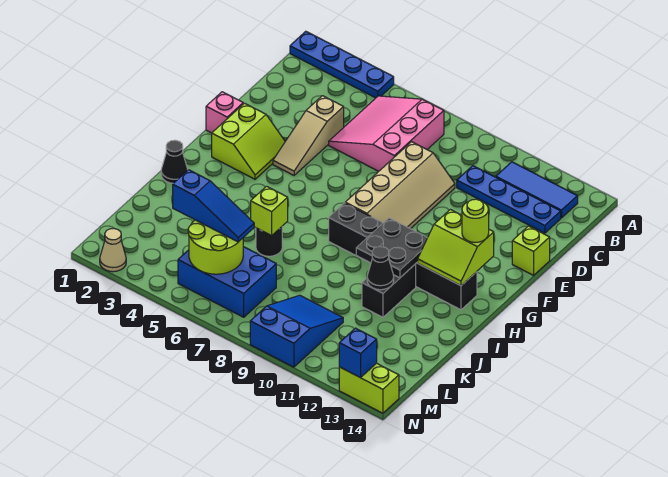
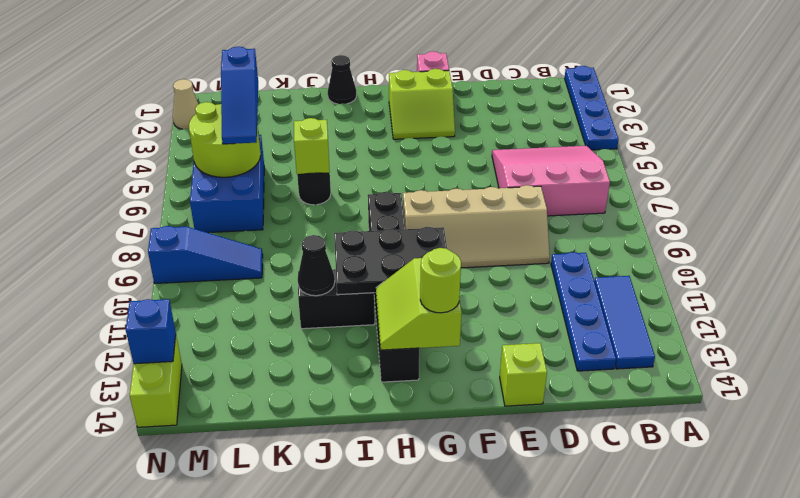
tan slope D4:F4 level 1 top D -> none
black plate H10:I11 level 2 -> black plate G10:I11 level 2
blue slope L9:N10 level 1 top N -> blue slope L9:N9 level 1 top N

